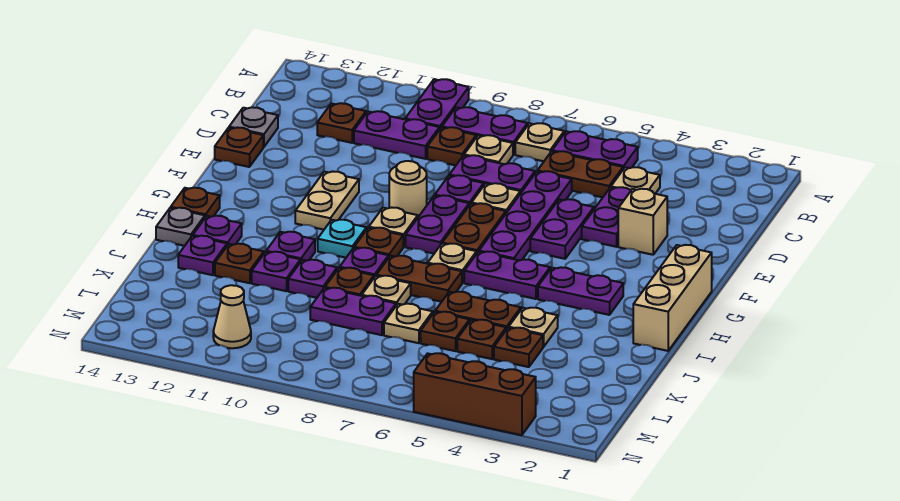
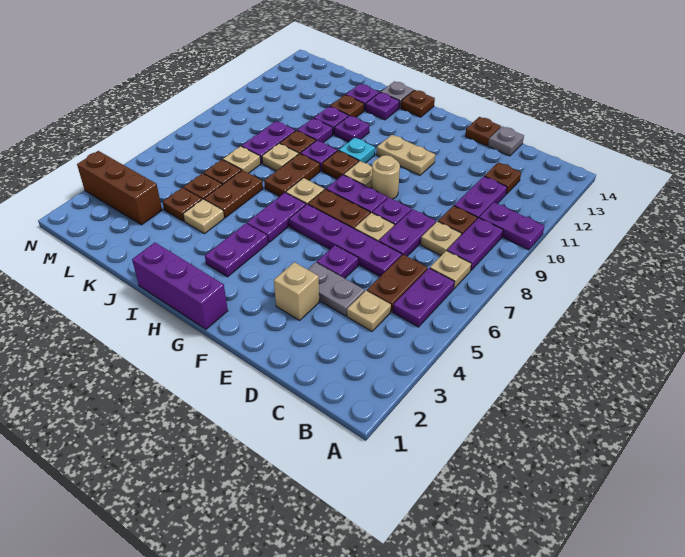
purple plate D4:E4 level 1 -> grey plate D4:E4 level 1
purple plate E5:F5 level 1 -> purple plate E5 level 1
tan brick G1:I1 level 1 -> purple brick G1:I1 level 1
tan cone M11 level 1 -> none
brown brick N3:N5 level 1 -> brown brick L3:N3 level 1

